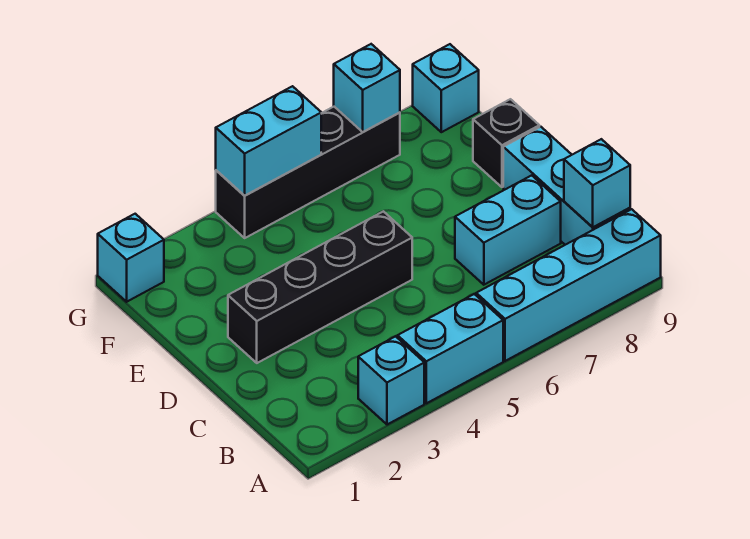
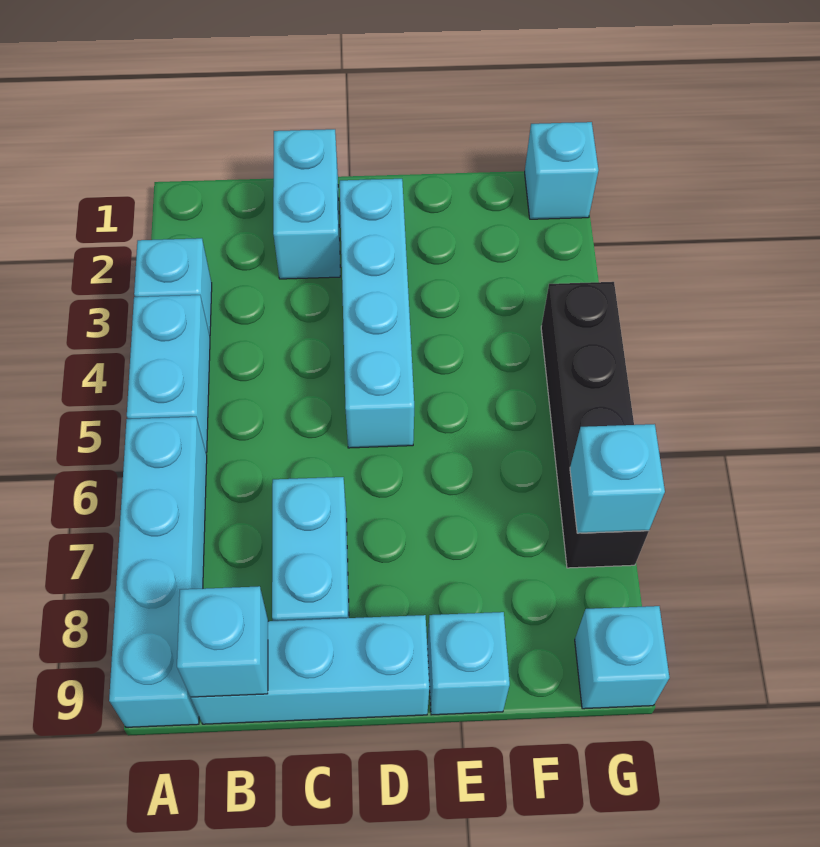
black brick D2:D5 level 1 -> cyan brick D2:D5 level 1
black brick E9 level 1 -> cyan brick E9 level 1
cyan brick G4:G5 level 2 -> cyan brick C1:C2 level 1

